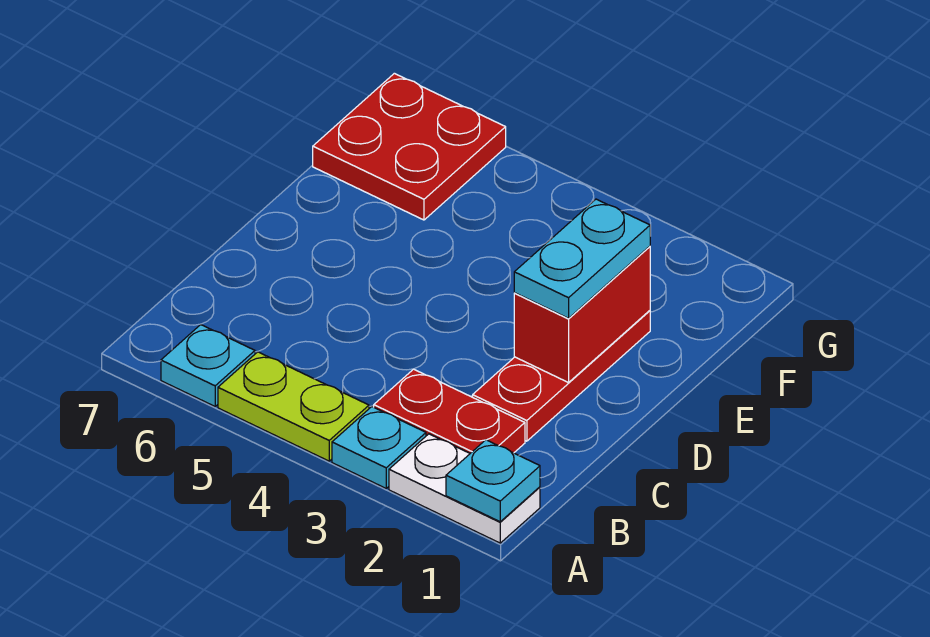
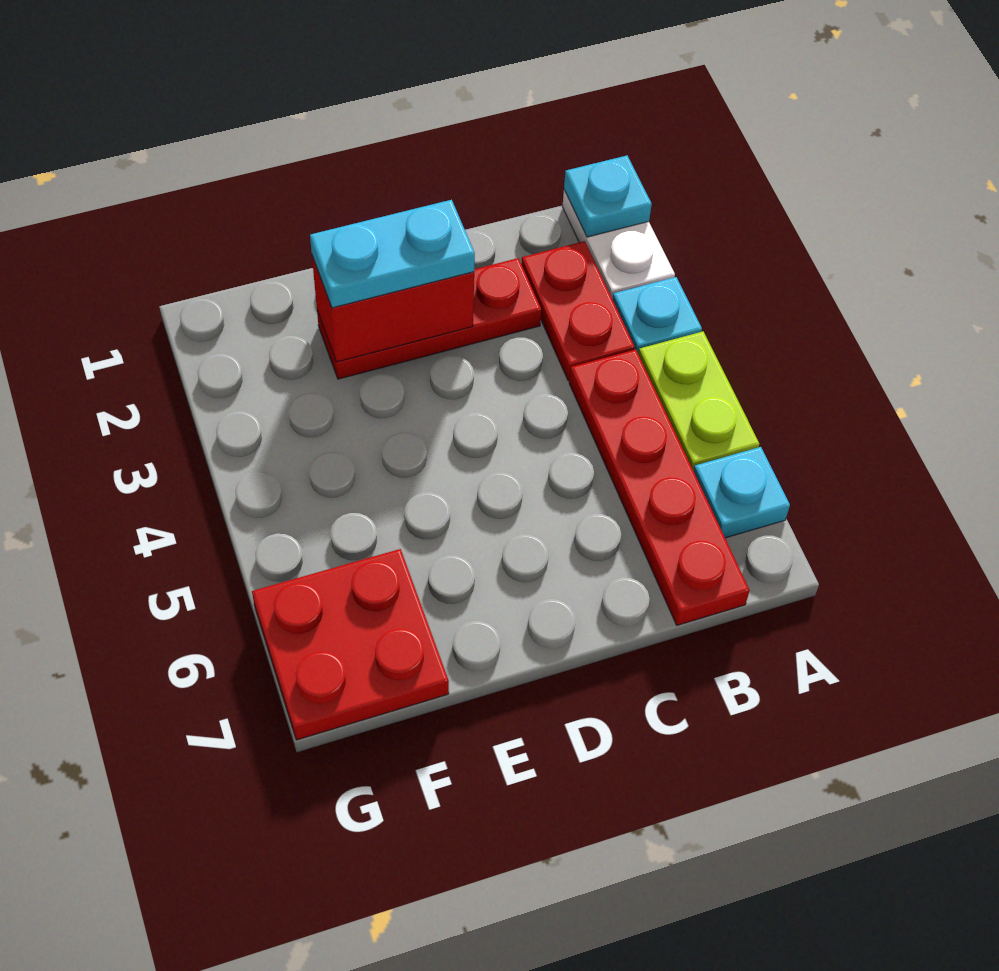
none -> red plate B4:B7 level 1

